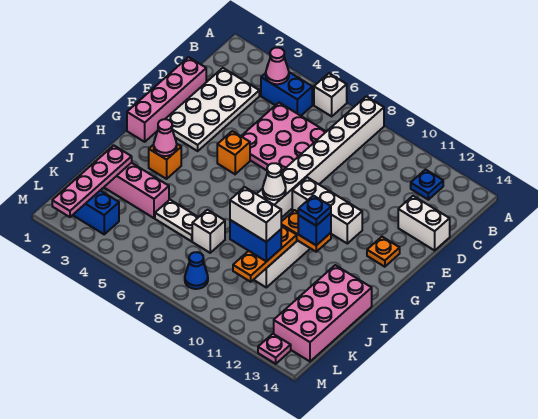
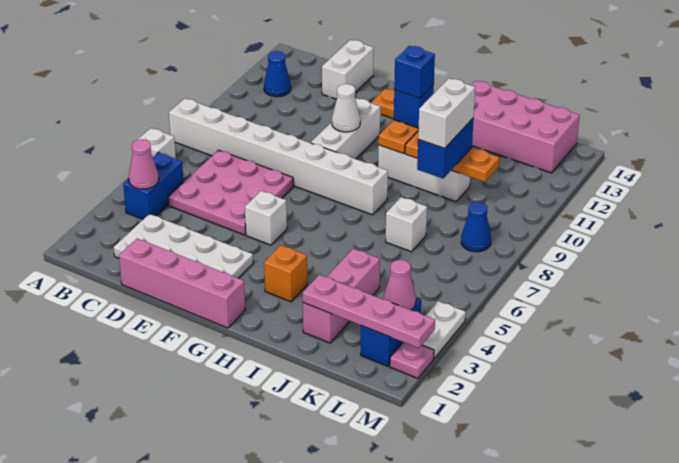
blue plate B12 level 1 -> blue cone B12 level 1
orange brick F5 level 1 -> white brick F5 level 1
white cone G8 level 2 -> white cone F10 level 2
pink cone H3 level 2 -> pink cone L3 level 2
blue plate H11 level 4 -> blue brick H11 level 4
white plate J5:J6 level 1 -> white plate M3:M4 level 1
pink plate M13 level 1 -> pink plate M2 level 1

